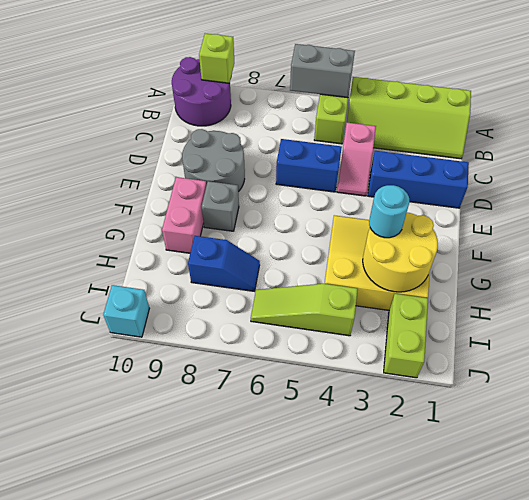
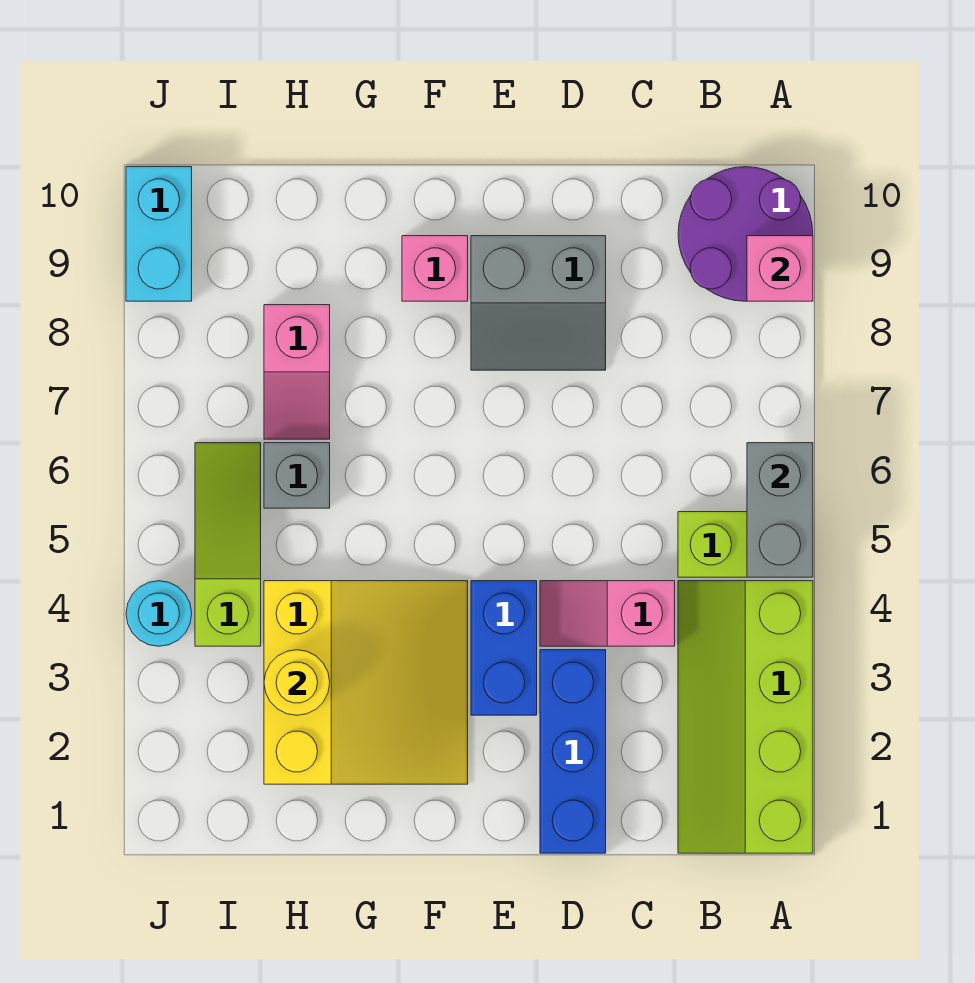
lime brick A9 level 2 -> pink brick A9 level 2
blue brick D5:D6 level 1 -> blue brick E3:E4 level 1
grey round brick D8:E9 level 1 -> grey slope D8:E9 level 1 top 9
grey brick F8 level 1 -> grey brick H6 level 1
pink brick F9:G9 level 1 -> pink brick F9 level 1
yellow round brick G2:H3 level 2 -> yellow round brick H3 level 2
cyan round brick G3 level 3 -> cyan round brick J4 level 1
blue slope H7:H8 level 1 top 8 -> pink slope H7:H8 level 1 top 8
lime brick I2:J2 level 1 -> none
cyan brick J10 level 1 -> cyan brick J9:J10 level 1

